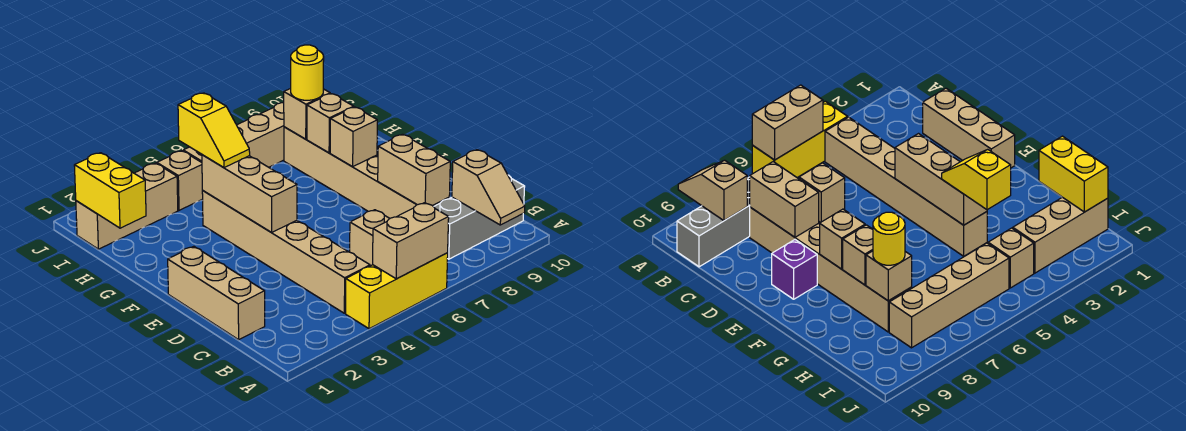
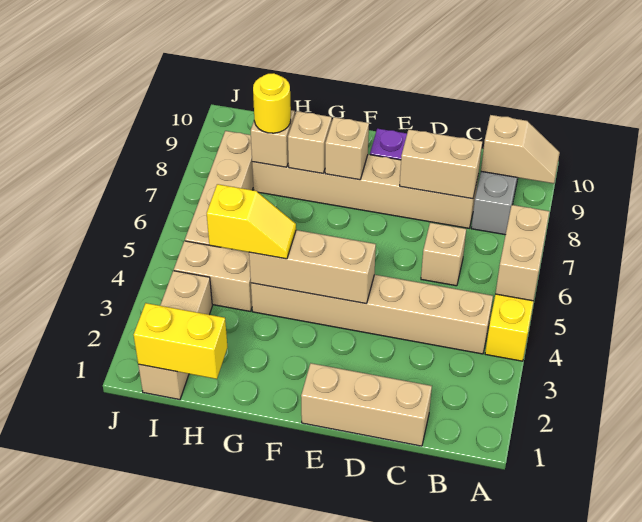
tan brick I4 level 1 -> tan brick H4:I4 level 1

